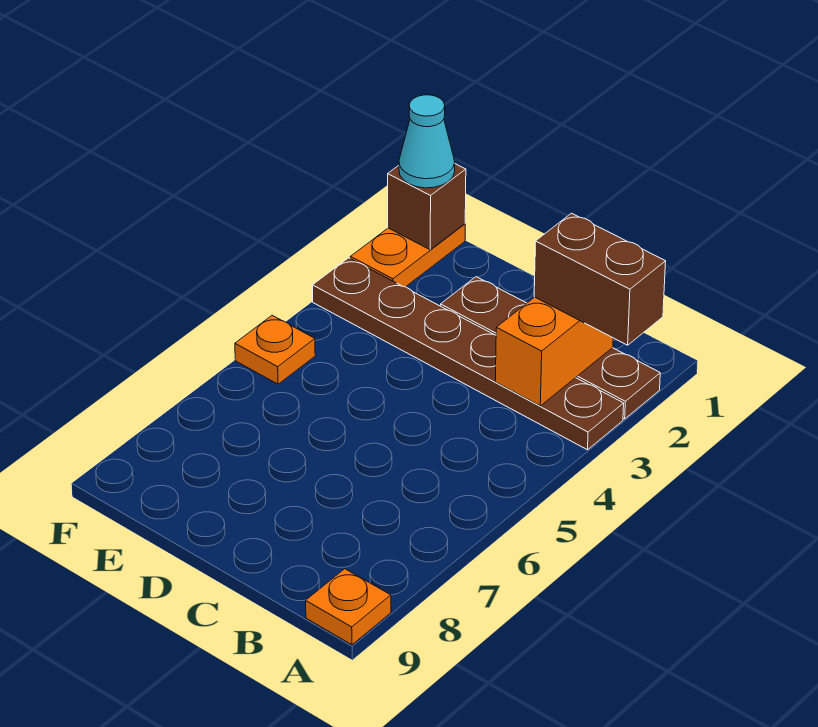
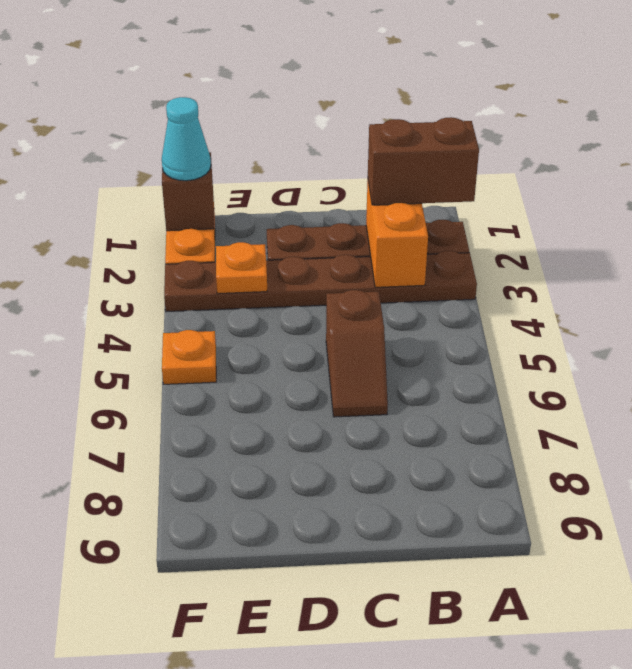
orange plate A9 level 1 -> orange plate E3 level 2
none -> brown slope C5:C6 level 1 top 5

